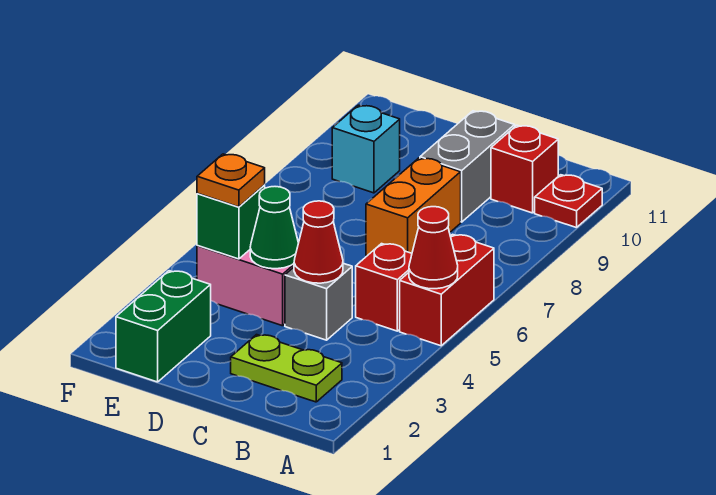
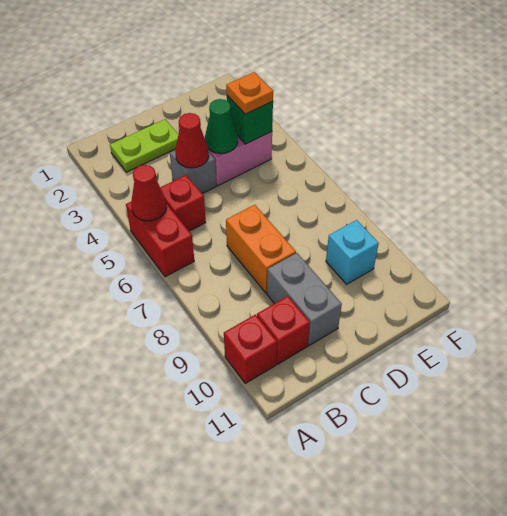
red plate A10 level 1 -> red brick A10 level 1
green brick E1:E2 level 1 -> none

